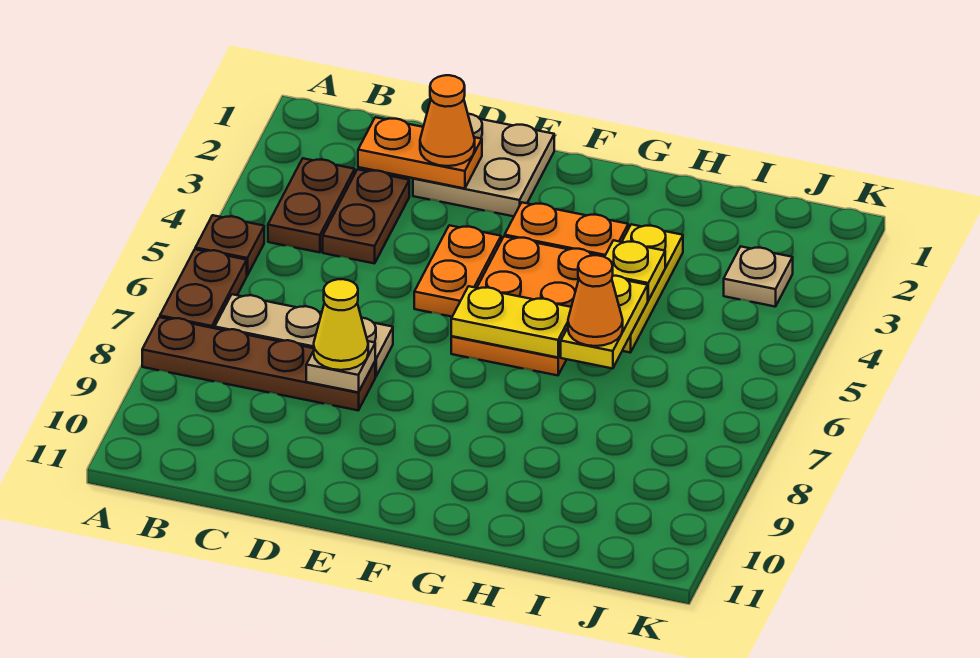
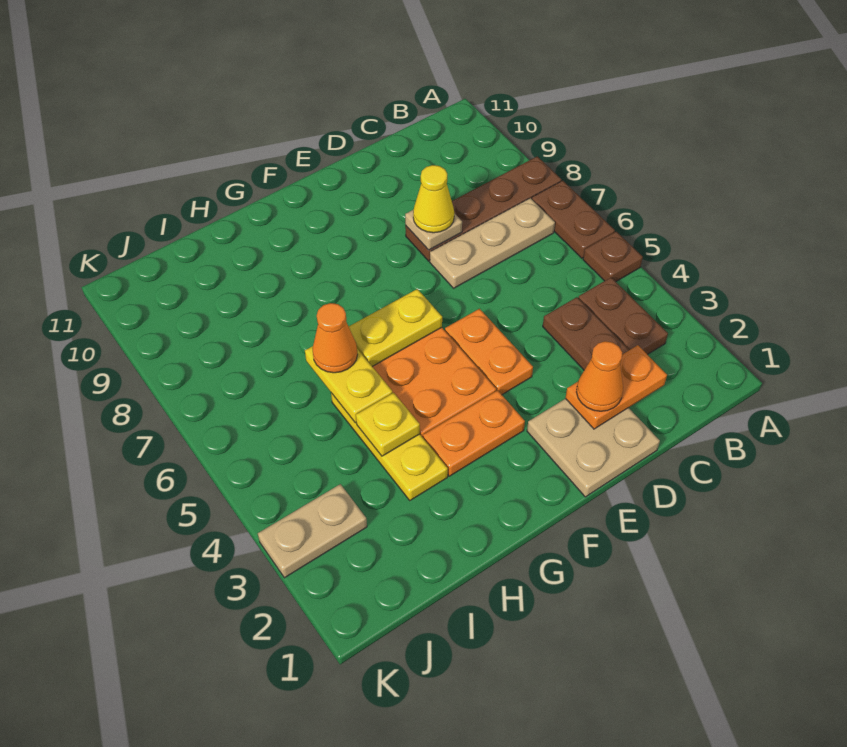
tan plate J3 level 1 -> tan plate J3:K3 level 1

